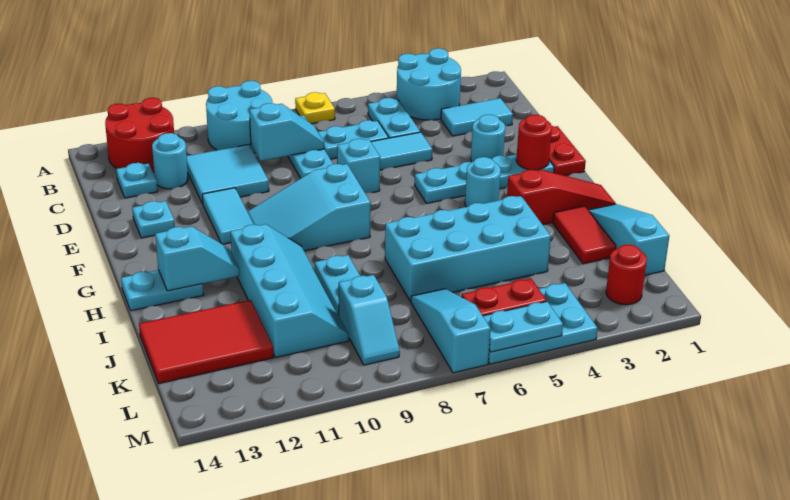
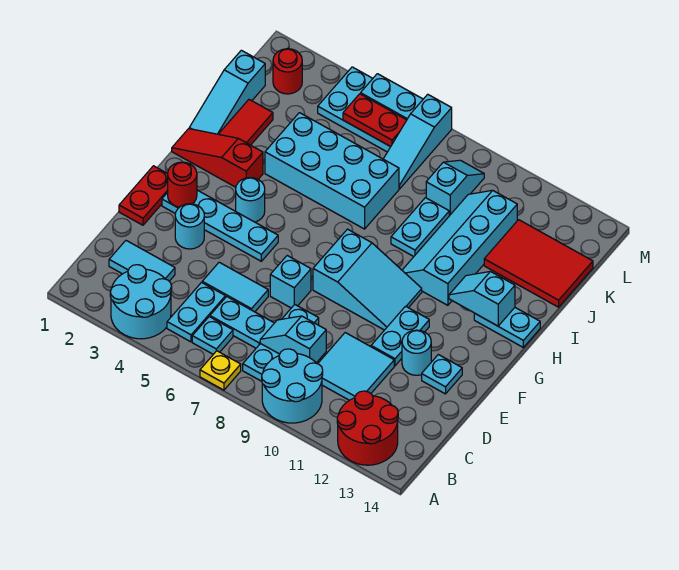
cyan round brick C12 level 1 -> cyan round brick E12 level 1
cyan plate C13 level 1 -> cyan plate B6 level 1
cyan tile E11:F11 level 1 -> cyan plate E11:F11 level 1

